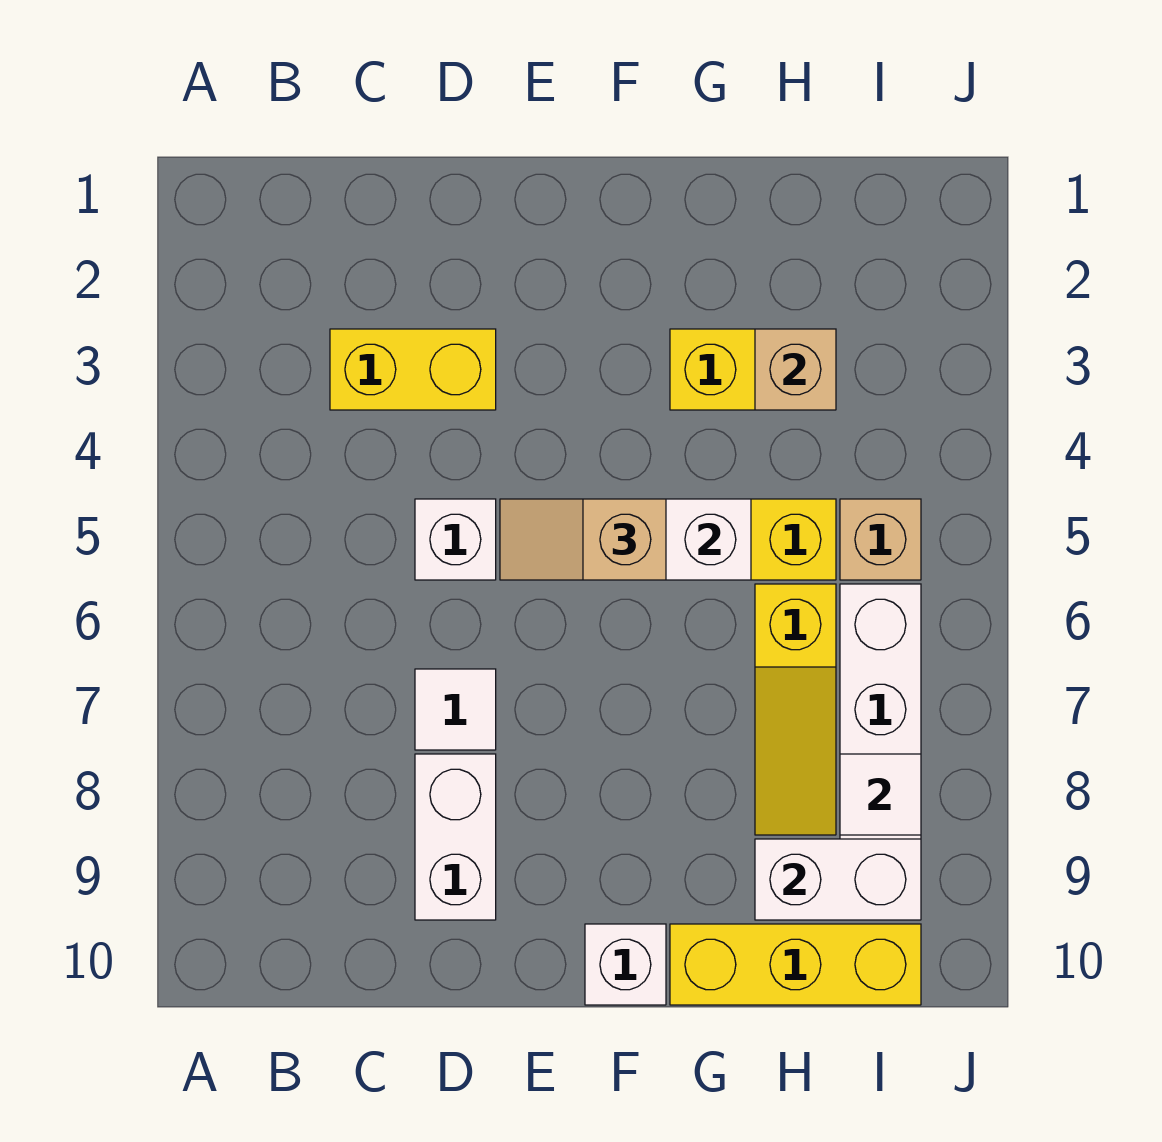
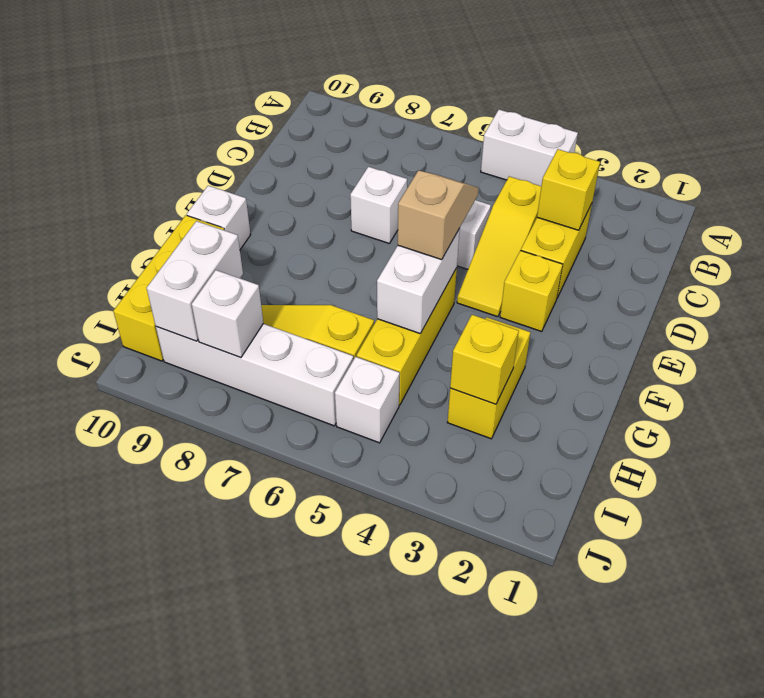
none -> yellow brick C3 level 2
none -> yellow slope C4:E4 level 1 top C
white tile D7 level 1 -> white brick D7 level 1
white brick D8:D9 level 1 -> white brick A4:A5 level 1
none -> yellow brick E3 level 1
tan brick H3 level 2 -> yellow brick H3 level 2
tan brick I5 level 1 -> white brick I5 level 1
white tile I8 level 2 -> white brick I8 level 2

